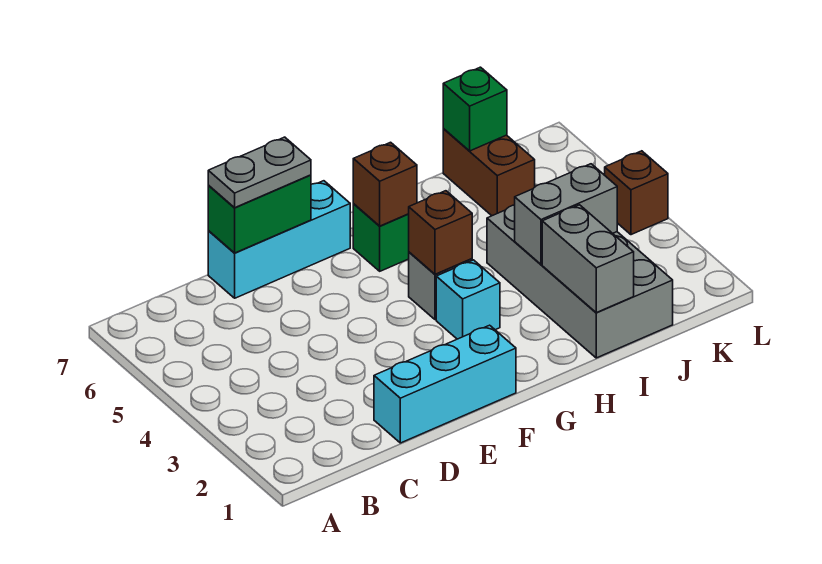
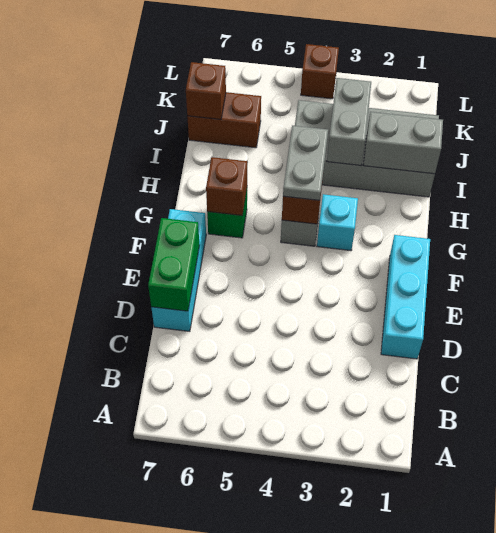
grey plate D7:E7 level 3 -> grey plate G4:H4 level 3
green brick J7 level 2 -> brown brick J7 level 2

